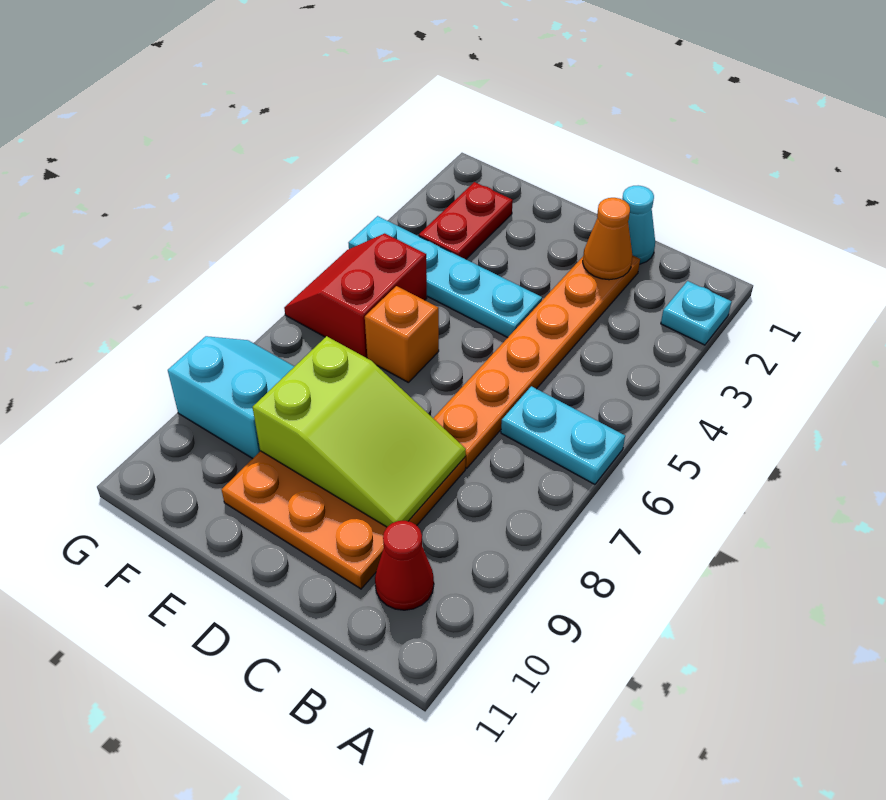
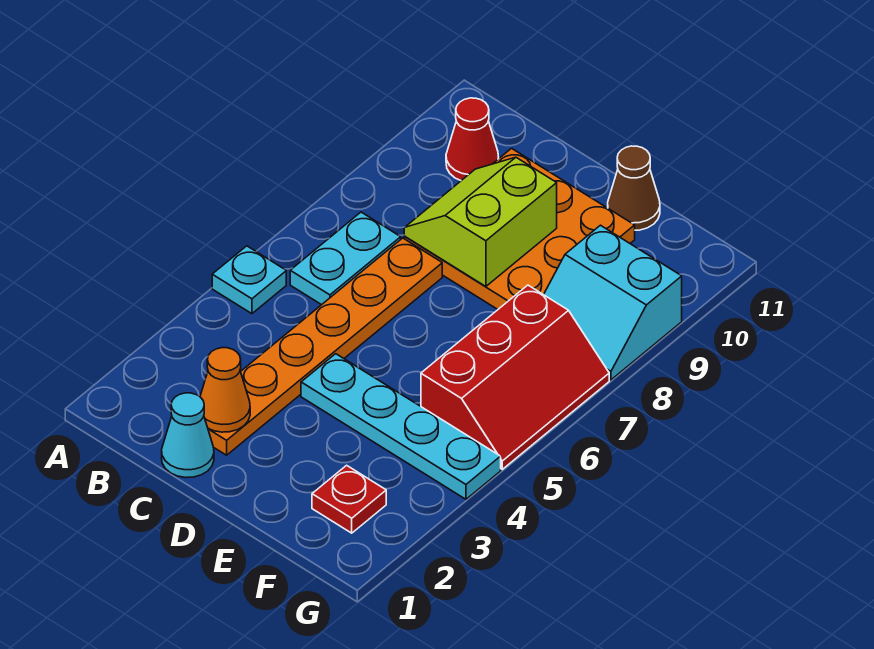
cyan plate A2 level 1 -> cyan plate A5 level 1
cyan plate A6:B6 level 1 -> cyan plate B6:B7 level 1
lime slope C8:E9 level 2 top E -> lime slope C8:D9 level 2 top D
orange brick E6 level 1 -> none
none -> brown cone E11 level 1
red plate F2:F3 level 1 -> red plate F2 level 1
red slope F5:G6 level 1 top F -> red slope F5:G7 level 1 top F

